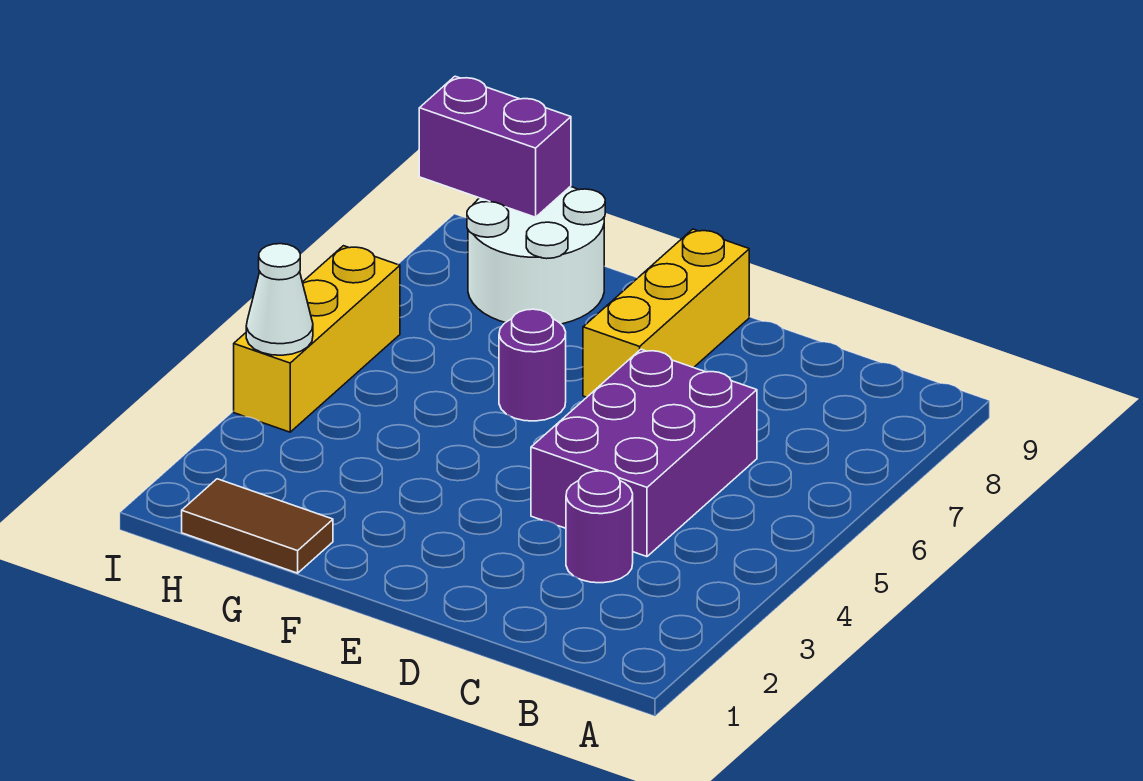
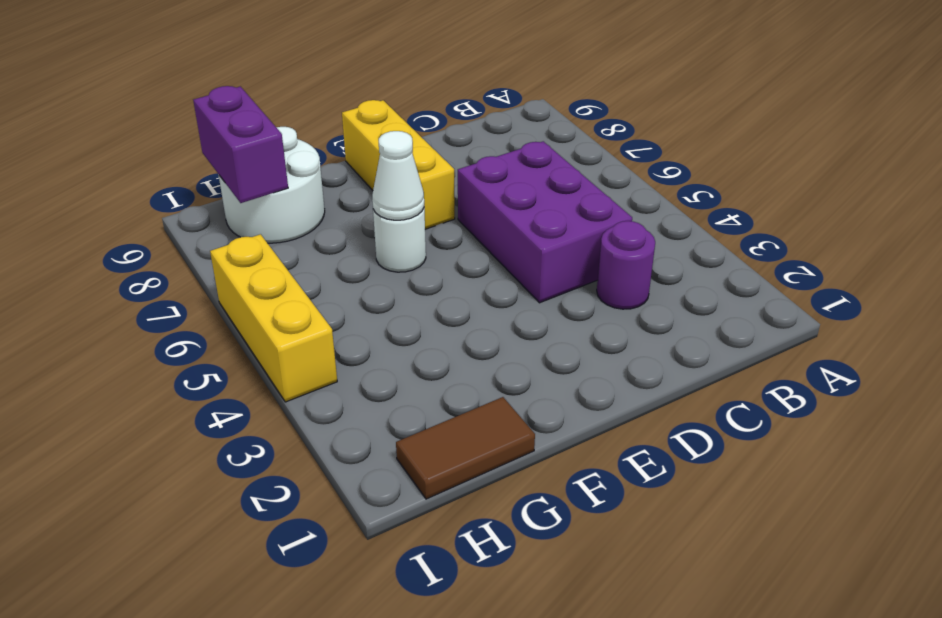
purple round brick F6 level 1 -> white round brick F6 level 1
purple brick H9:I9 level 2 -> purple brick H8:H9 level 2
white cone I4 level 2 -> white cone F6 level 2

